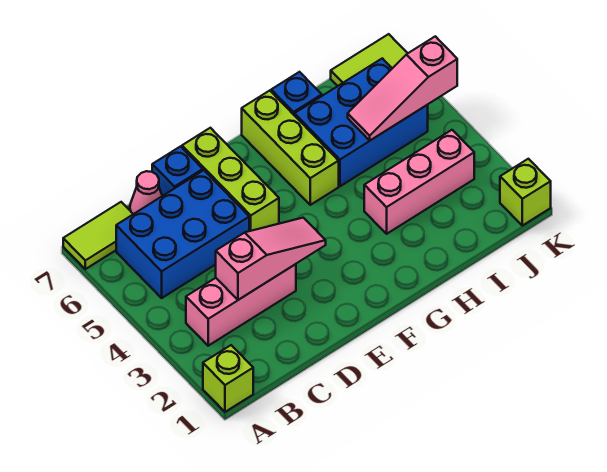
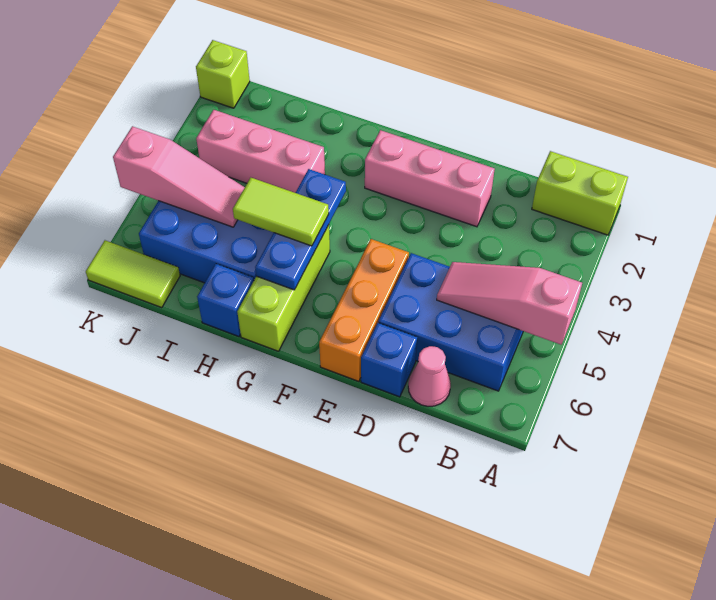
lime brick A1 level 1 -> lime brick A1:B1 level 1
lime tile A7:B7 level 1 -> lime tile G5:H5 level 3
pink brick B3:D3 level 1 -> pink brick D2:F2 level 1
pink slope C3:E3 level 2 top C -> pink slope A5:C5 level 2 top A
lime brick E5:E7 level 1 -> orange brick E5:E7 level 1
none -> blue plate G4:G6 level 2

